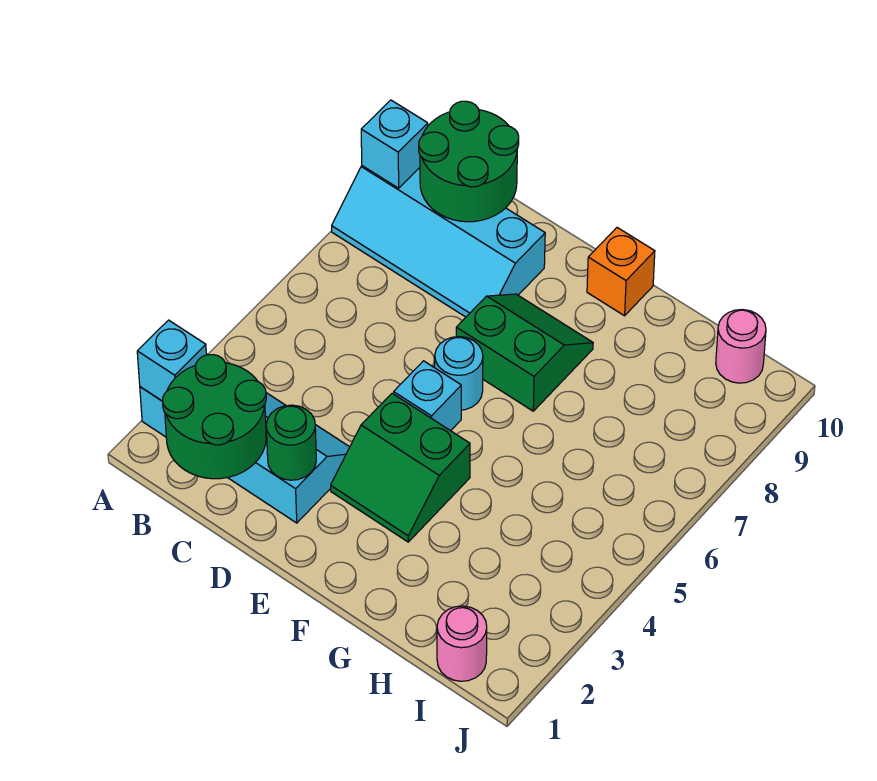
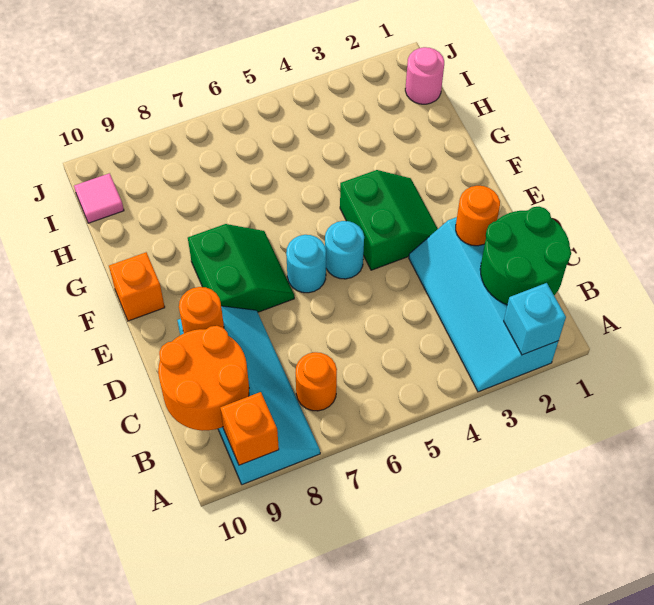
cyan brick A9 level 2 -> orange brick A9 level 2
none -> orange round brick B7 level 1
green round brick B9:C10 level 2 -> orange round brick B9:C10 level 2
green round brick D2 level 2 -> orange round brick D2 level 2
none -> orange round brick D9 level 2
cyan brick E5 level 1 -> cyan round brick E5 level 1
green slope E7:F8 level 1 top 7 -> green slope E7:F8 level 1 top 8
pink round brick I10 level 1 -> pink tile I10 level 1

